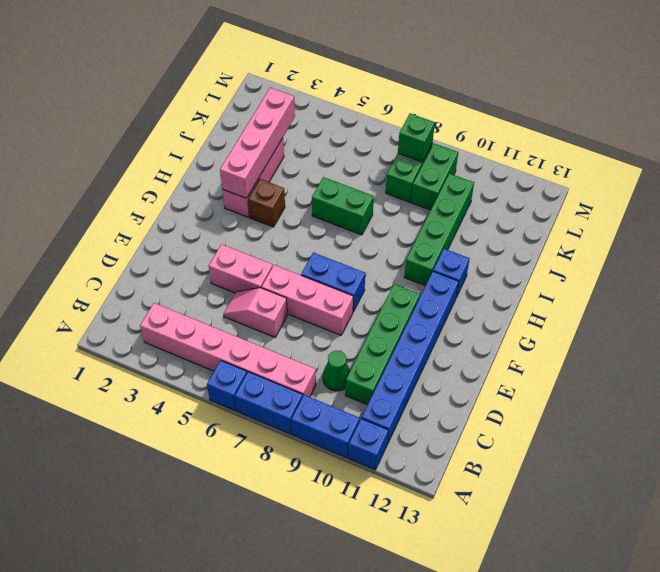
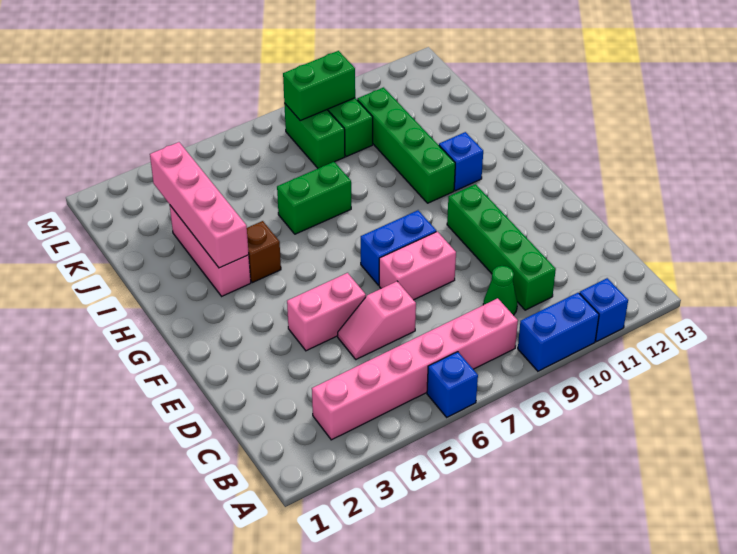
blue brick A7:A8 level 1 -> none
blue brick B11:G11 level 1 -> none
pink brick E6:E8 level 1 -> pink brick E7:E8 level 1
green brick L8 level 2 -> green brick L8:L9 level 2

